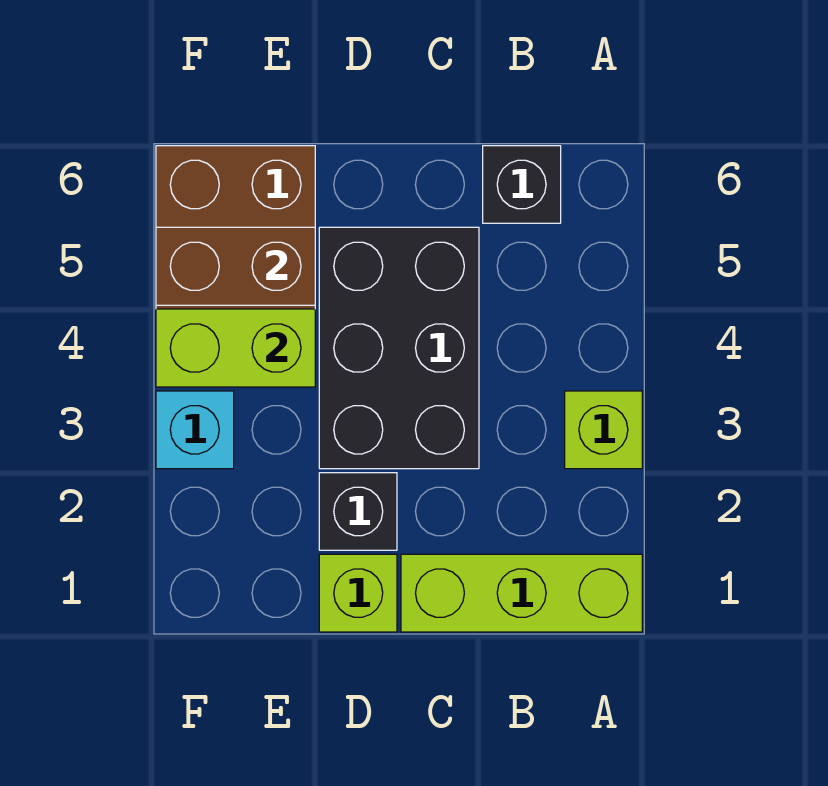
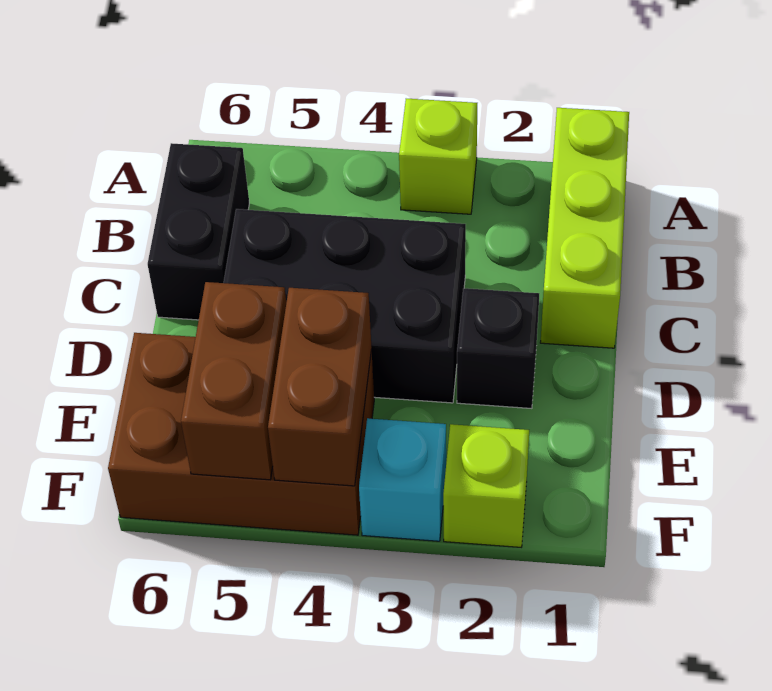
black brick B6 level 1 -> black brick B6:C6 level 1
lime brick D1 level 1 -> lime brick F2 level 1
lime brick E4:F4 level 2 -> brown brick E4:F4 level 2

